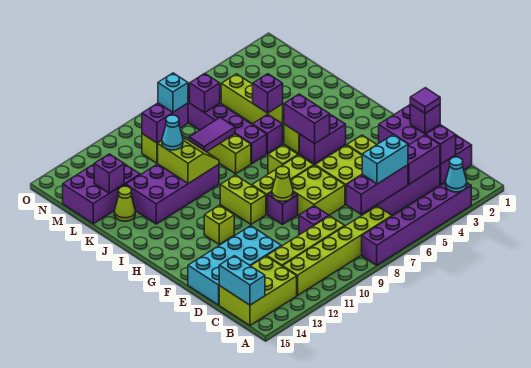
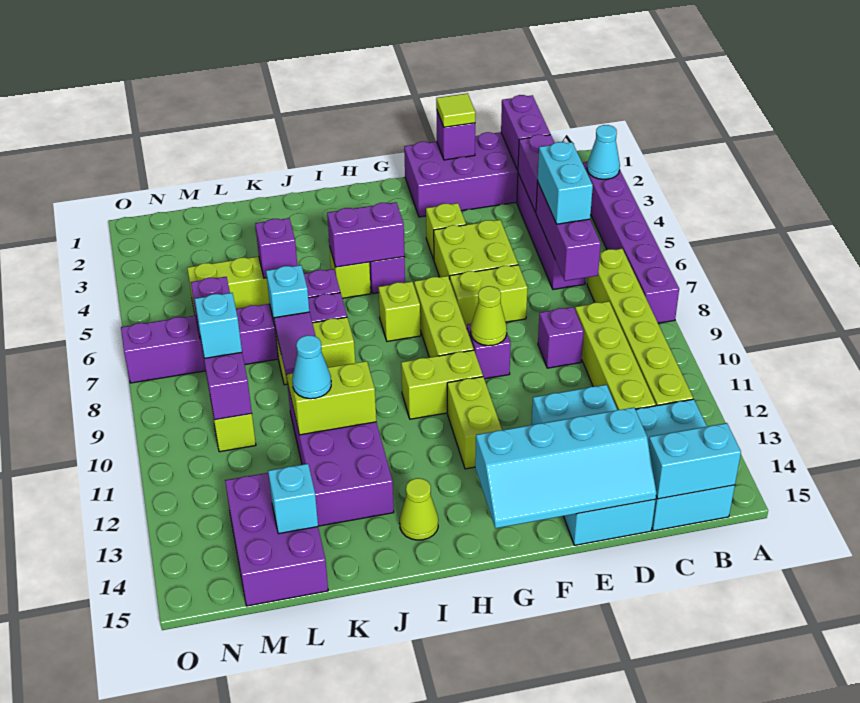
lime brick B13:C15 level 1 -> cyan brick B13:C15 level 1
purple brick C2 level 2 -> purple brick C1:C2 level 2
none -> cyan slope D14:G15 level 2 top 14
purple tile E1 level 3 -> lime tile E1 level 3
lime brick E7:F8 level 1 -> lime brick E7:F7 level 1
lime brick G12 level 1 -> lime brick G11:G12 level 1
none -> cyan brick K7 level 2
lime cone K14 level 1 -> lime cone I14 level 1
purple brick L14 level 2 -> cyan brick L14 level 2

